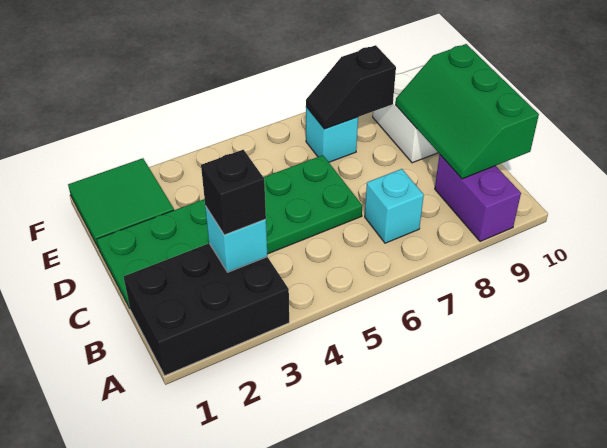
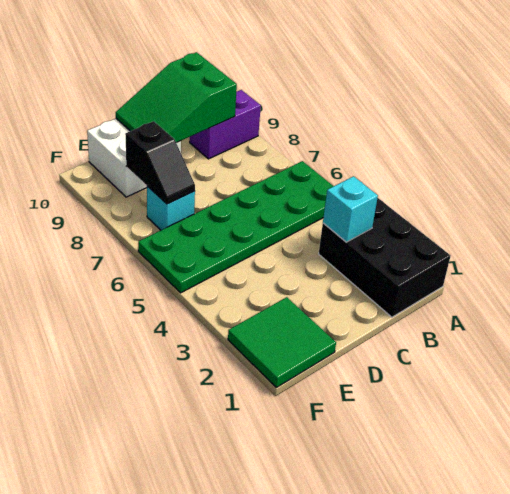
black brick B3 level 3 -> none
cyan brick B7 level 1 -> none
green slope B9:D10 level 2 top 10 -> green slope B9:D10 level 2 top B
green plate C1:D6 level 1 -> green plate A5:F6 level 1

